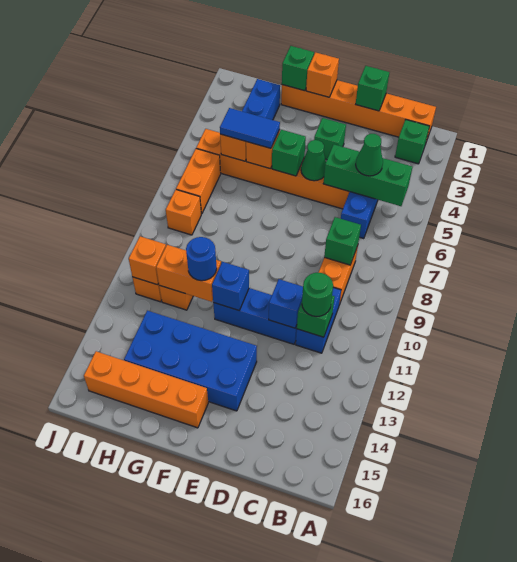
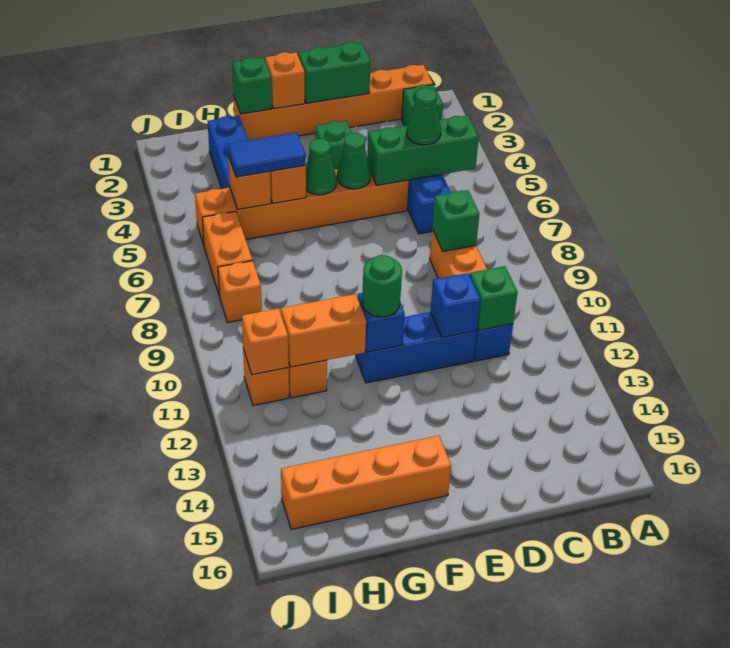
green round brick C11 level 3 -> green round brick F11 level 3
green brick D1 level 2 -> green brick D1:E1 level 2
blue brick E13:H14 level 1 -> none
green brick F5 level 2 -> green cone F5 level 2
blue round brick G11 level 3 -> none

